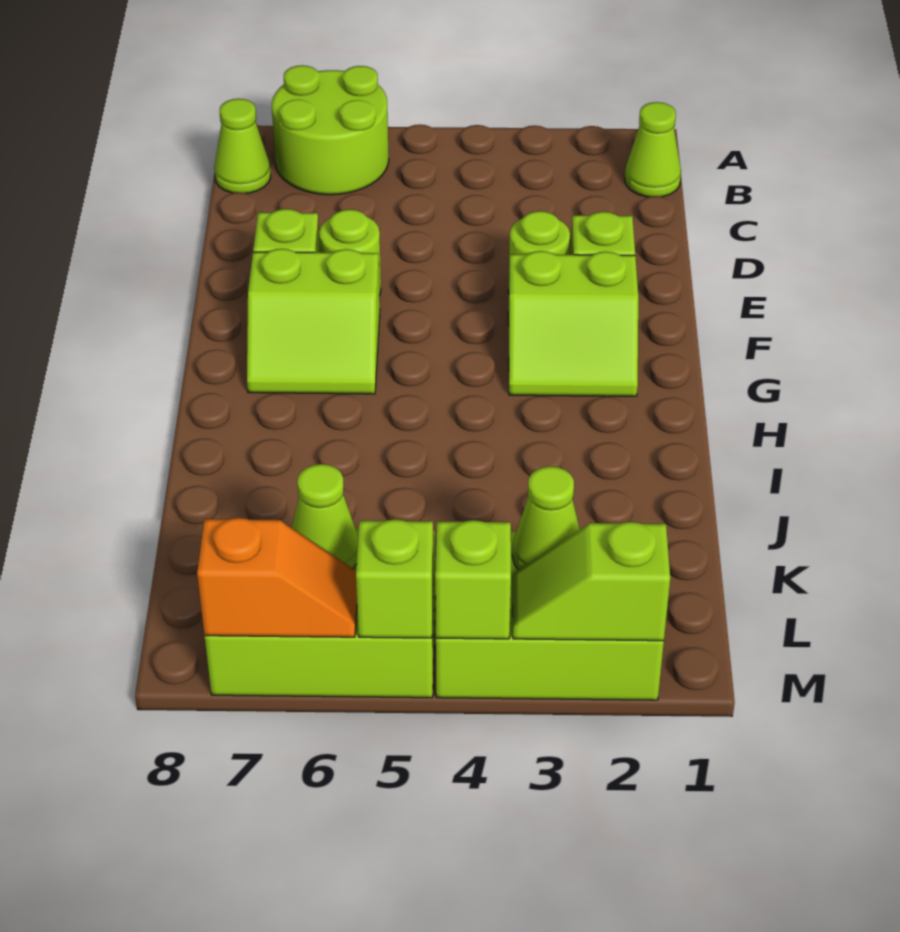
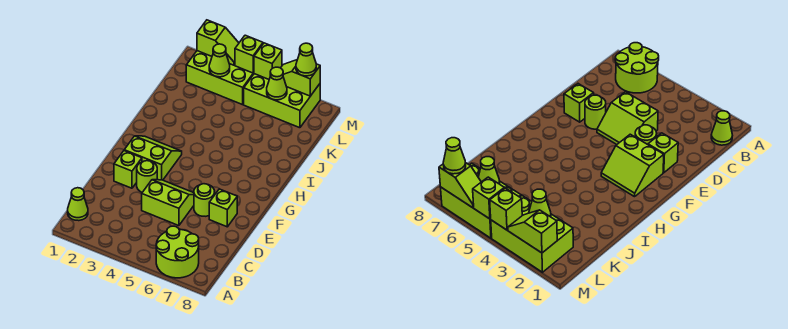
lime cone B8 level 1 -> lime cone M7 level 3
lime slope F6:G7 level 1 top F -> lime slope D4:E5 level 1 top D
orange slope M6:M7 level 2 top 7 -> lime slope M6:M7 level 2 top 7

